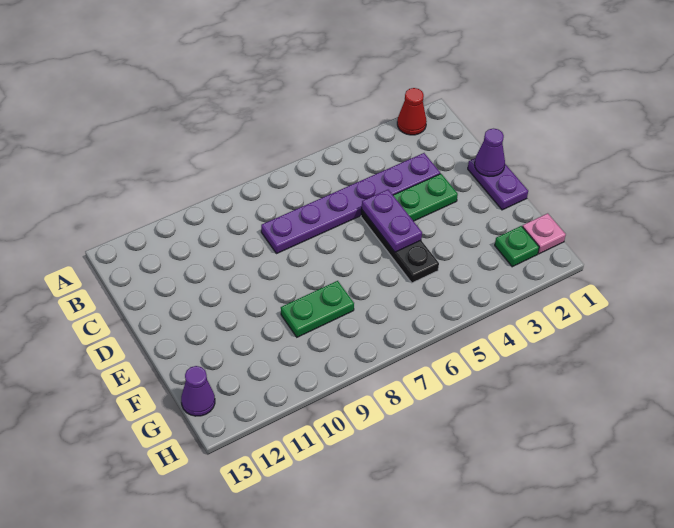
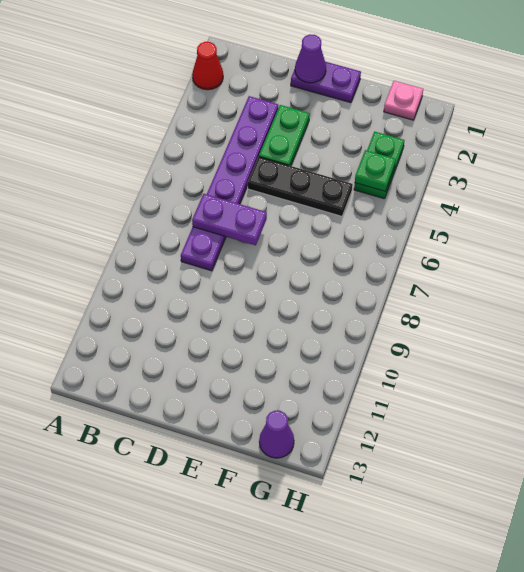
purple plate D5:E5 level 2 -> purple plate C7:D7 level 2
green plate F8:F9 level 1 -> green plate G3:G4 level 1
green plate G2 level 1 -> green plate G4 level 2

